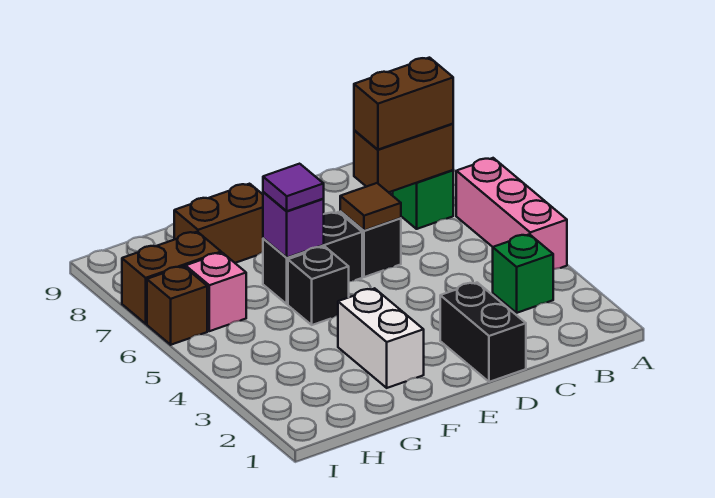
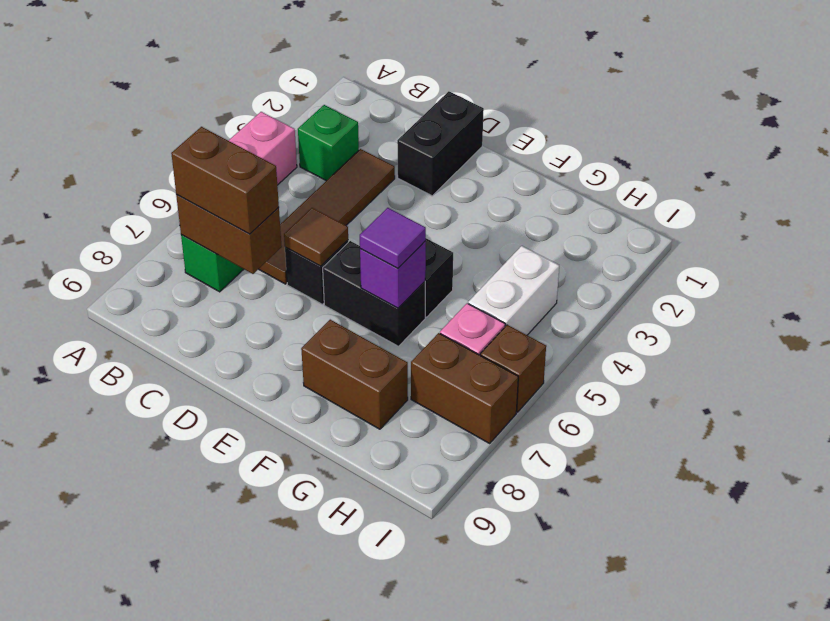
none -> brown tile C3:C6 level 1
white brick F2:F3 level 1 -> white brick H4:H5 level 1

